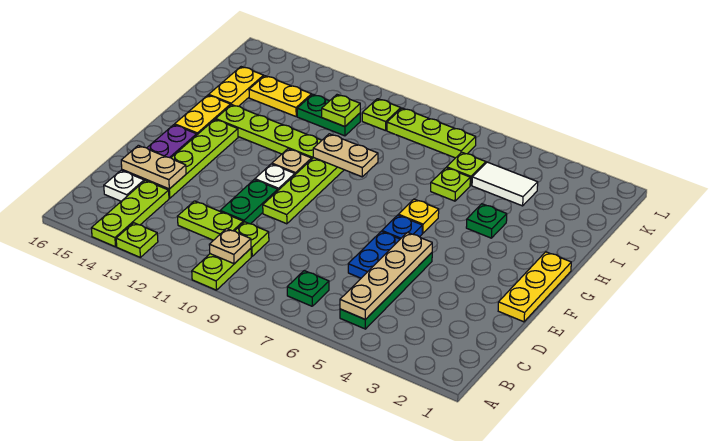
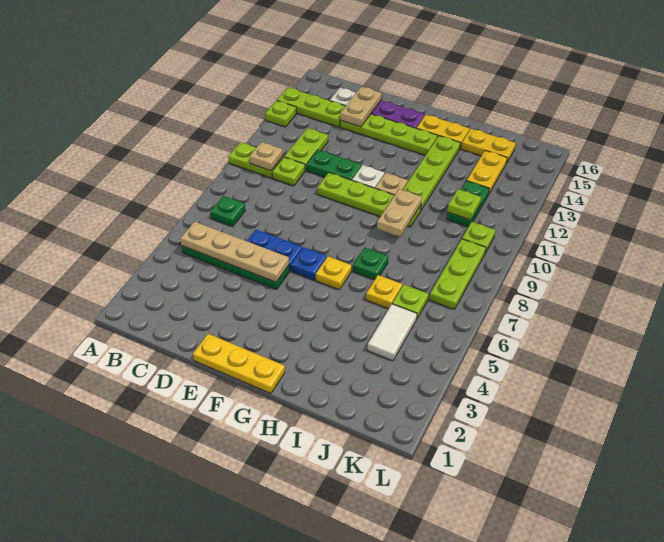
green plate H4 level 1 -> green plate H7 level 1
lime plate I6 level 1 -> yellow plate I6 level 1

